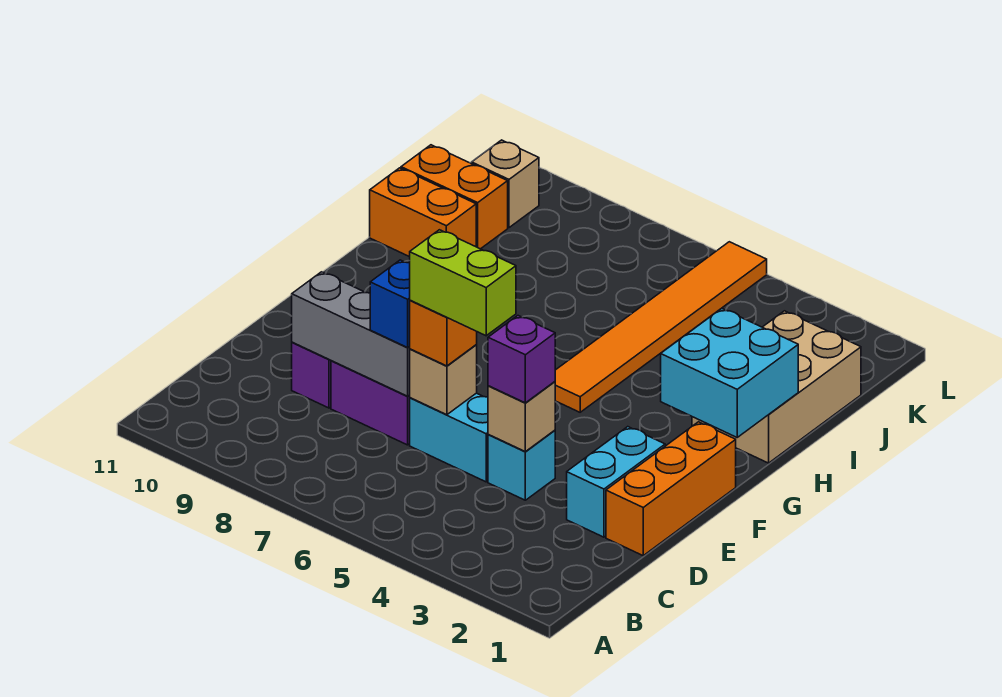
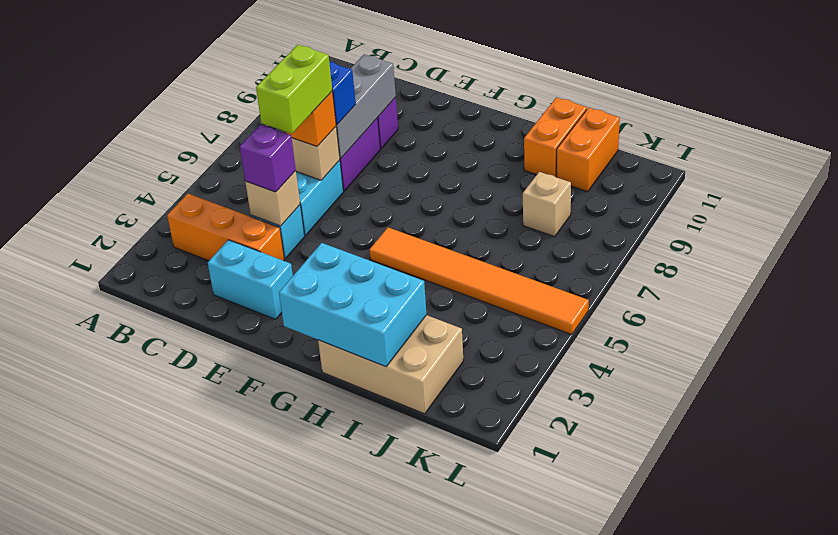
orange brick D1:F1 level 1 -> orange brick B3:D3 level 1
cyan brick G1:H2 level 2 -> cyan brick G1:I2 level 2
tan brick K10 level 1 -> tan brick J8 level 1

